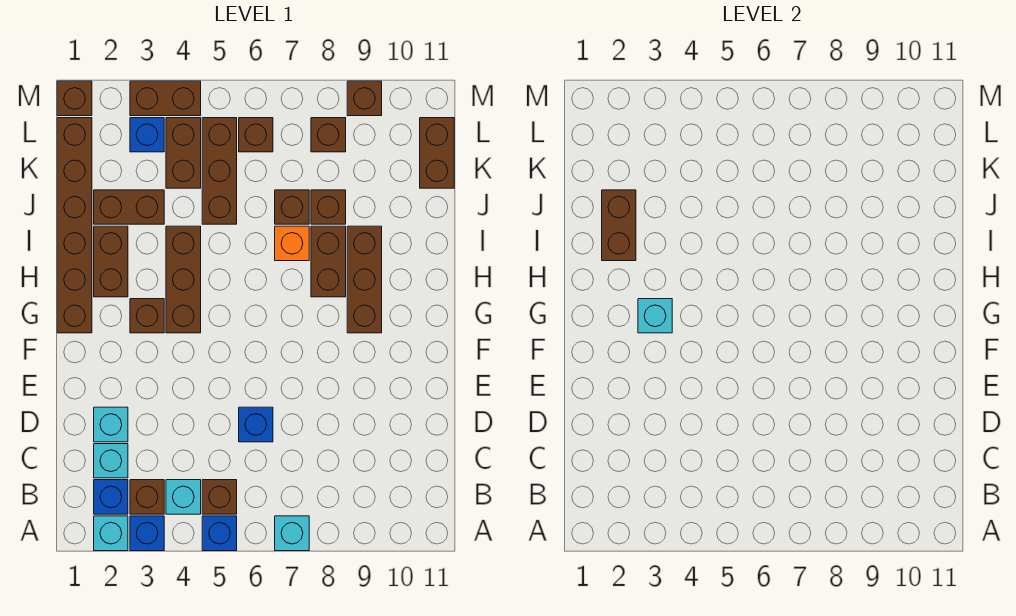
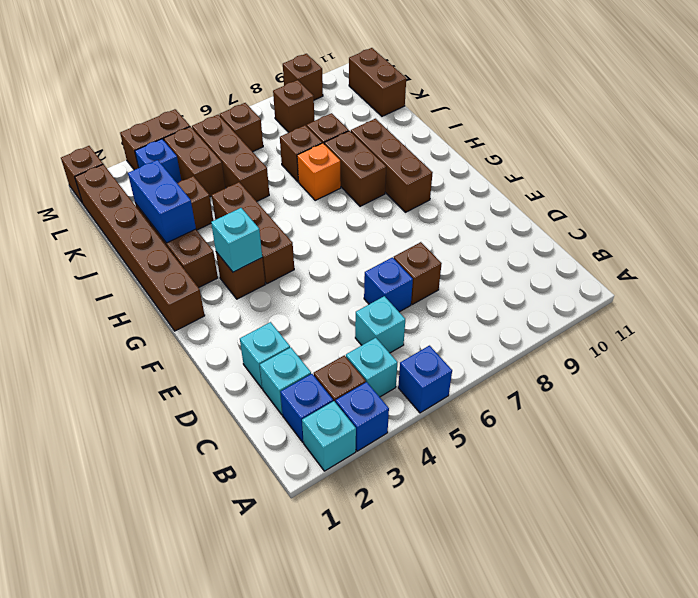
cyan brick A7 level 1 -> cyan brick C5 level 1
brown brick B5 level 1 -> brown brick D7 level 1
brown brick I2:J2 level 2 -> blue brick I2:J2 level 2

